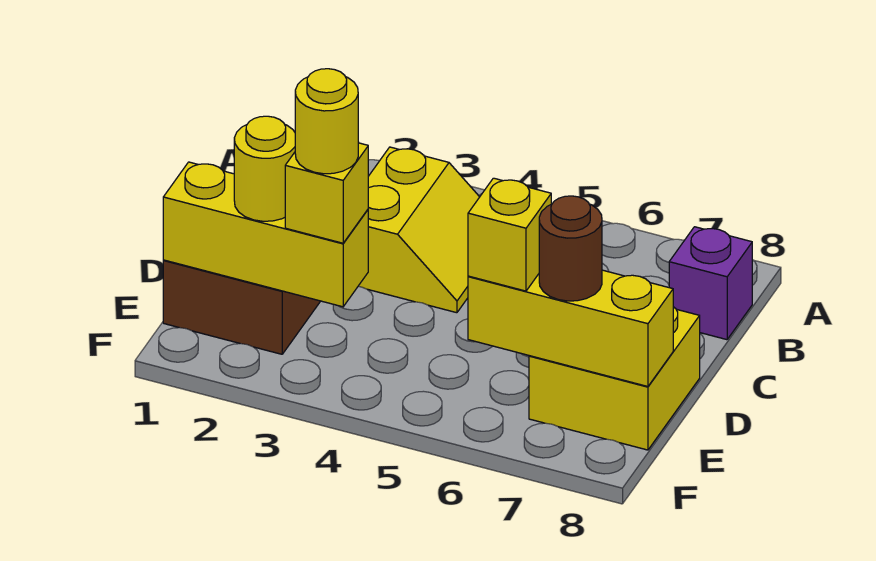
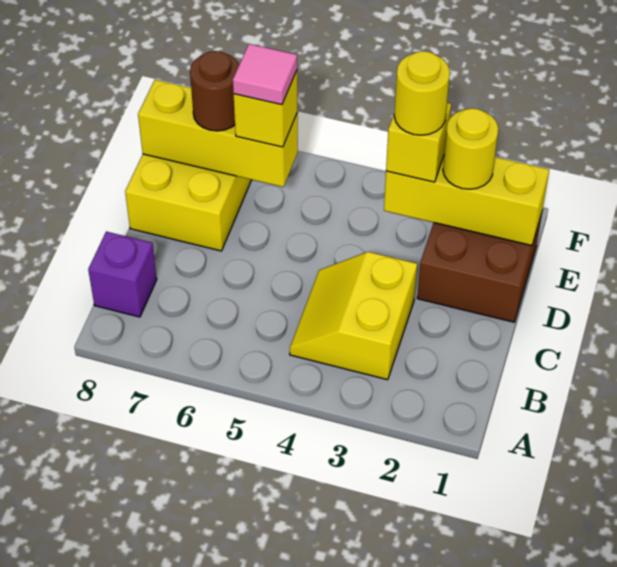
none -> pink tile E6 level 4

